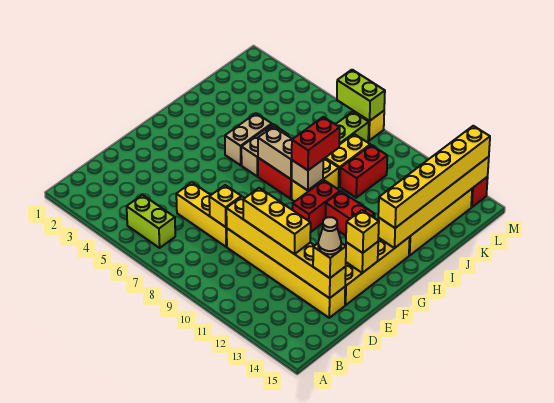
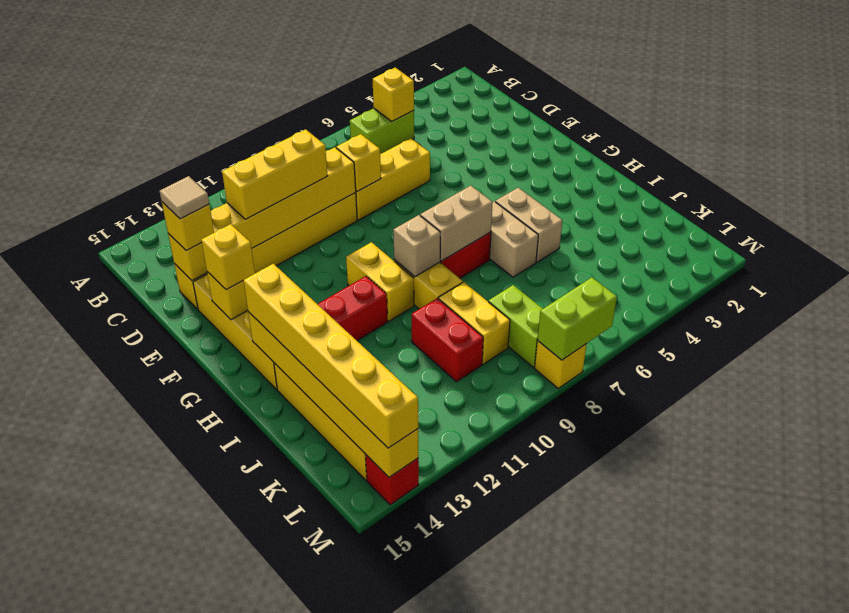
none -> yellow brick B5 level 2
tan cone D14 level 4 -> tan tile D14 level 4
red brick G10:H10 level 1 -> yellow brick G10:H10 level 1
red brick H9:I9 level 3 -> none

